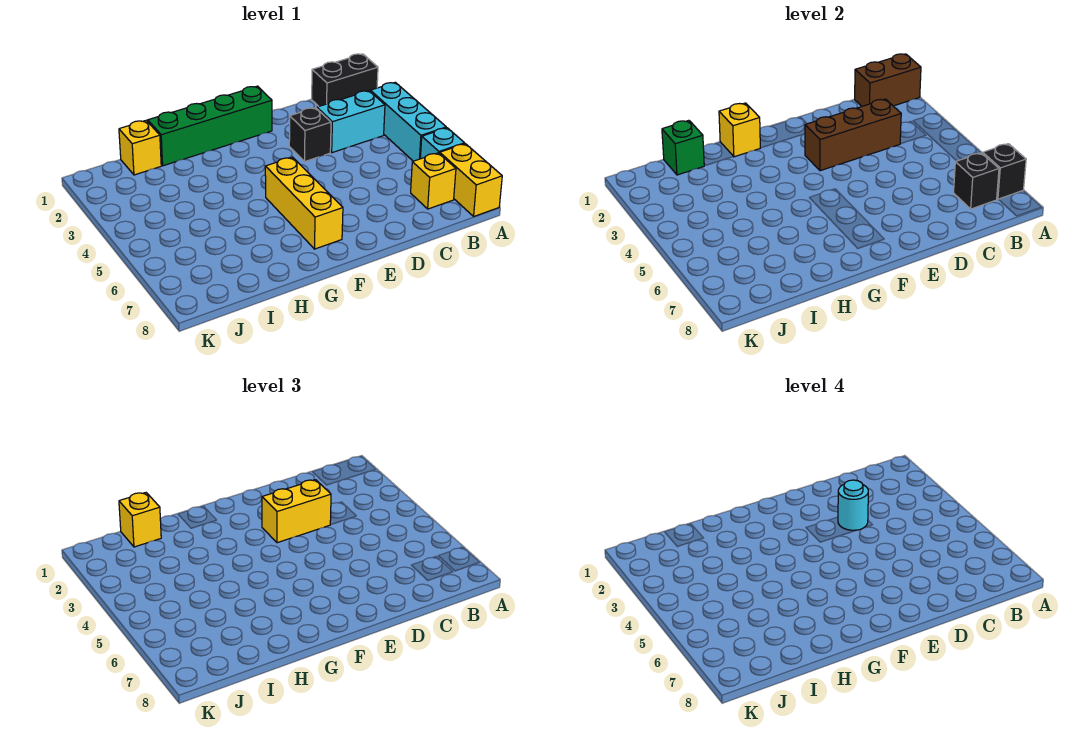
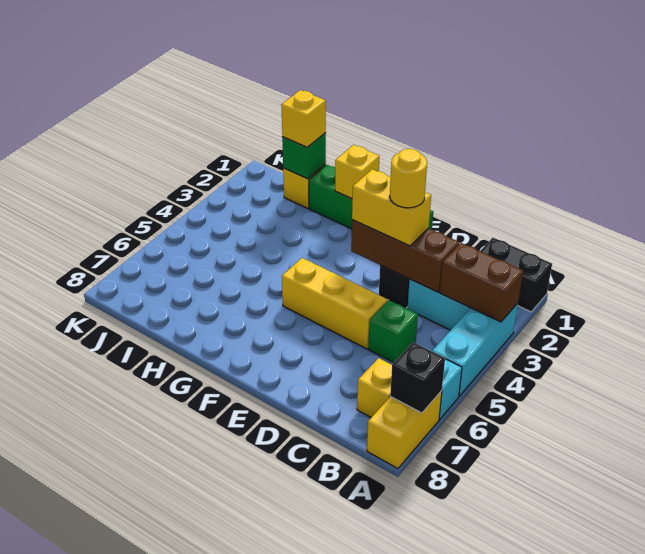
brown brick A1:B1 level 2 -> brown brick A3:B3 level 2
black brick B7 level 2 -> none
none -> green brick C5 level 1
cyan round brick D3 level 4 -> yellow round brick D3 level 4
yellow brick F5:F7 level 1 -> yellow brick D5:F5 level 1

